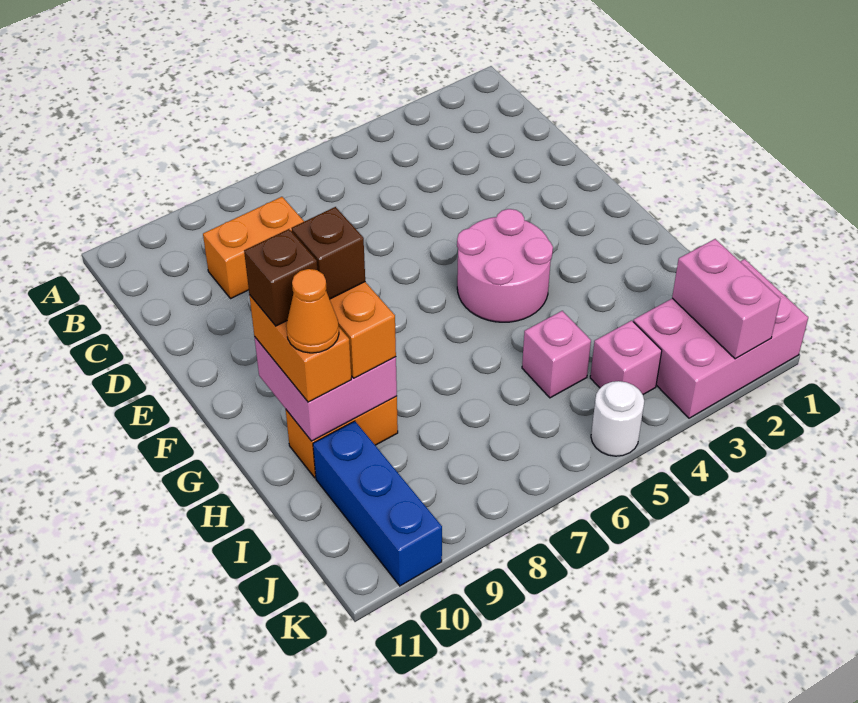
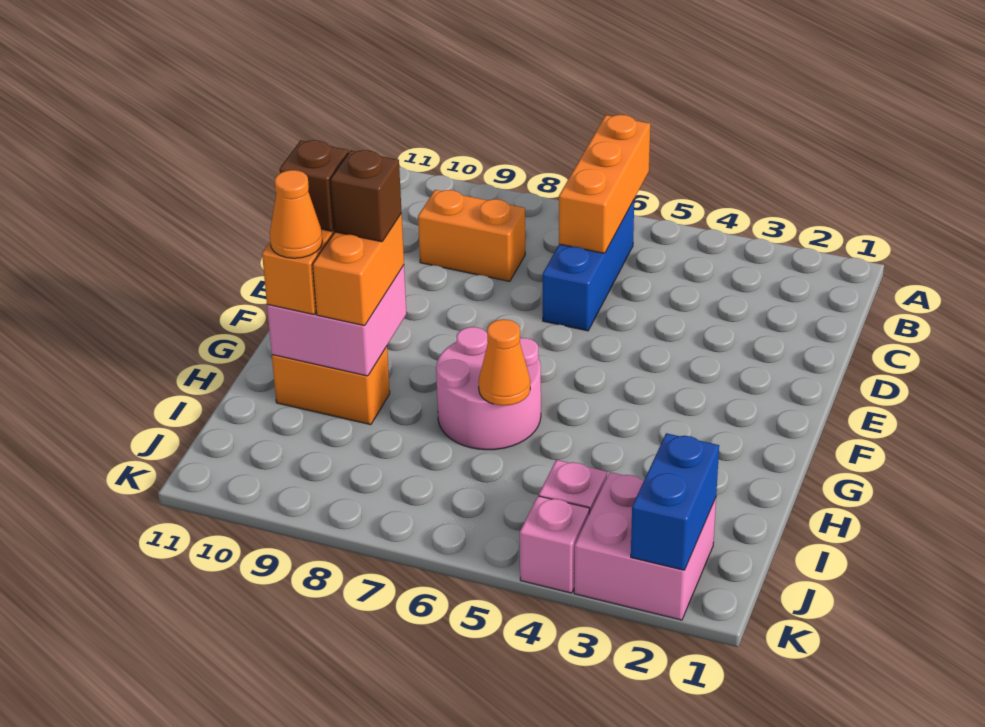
none -> orange brick A6:C6 level 2
pink round brick F4:G5 level 1 -> pink round brick G6:H7 level 1
none -> orange cone H6 level 2
pink brick I5 level 1 -> pink brick K4 level 1
blue brick I10:K10 level 1 -> blue brick B6:D6 level 1
pink brick J1:K3 level 1 -> pink brick J2:K3 level 1
pink brick J2:K2 level 2 -> blue brick J2:K2 level 2
white round brick K5 level 1 -> none

